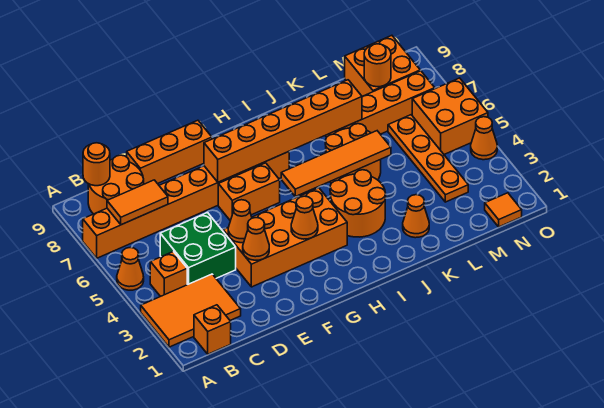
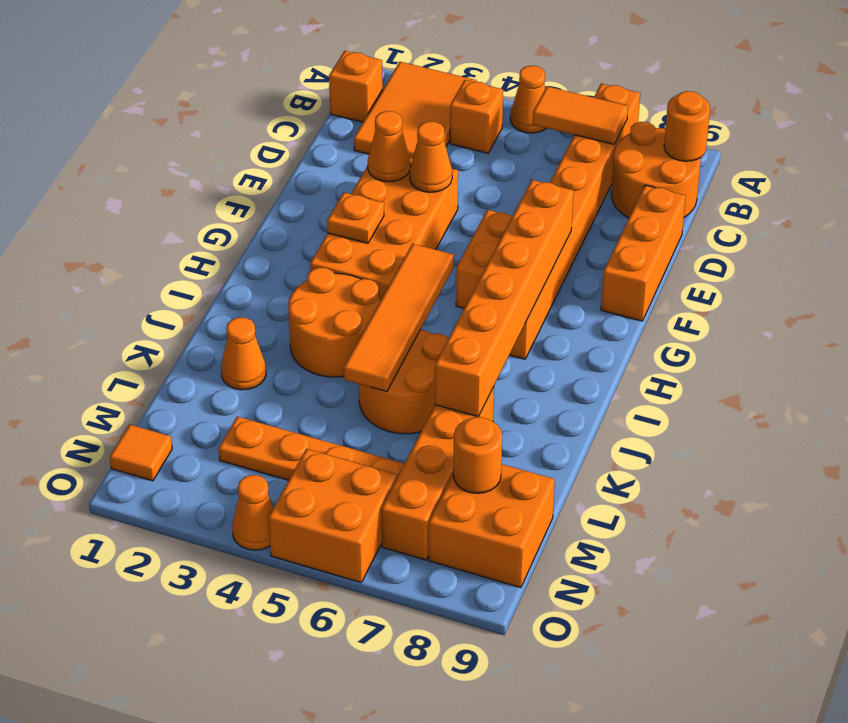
orange tile B7:C7 level 2 -> orange tile B6:B7 level 2
green brick C4:D5 level 1 -> none
orange cone G3 level 2 -> orange plate G3 level 2

